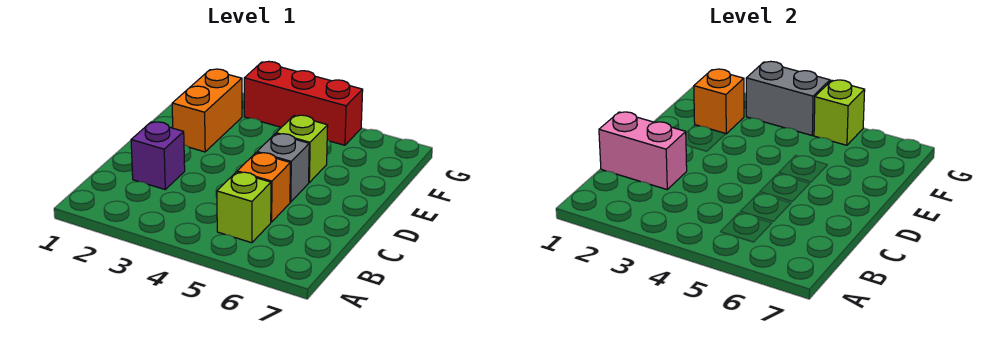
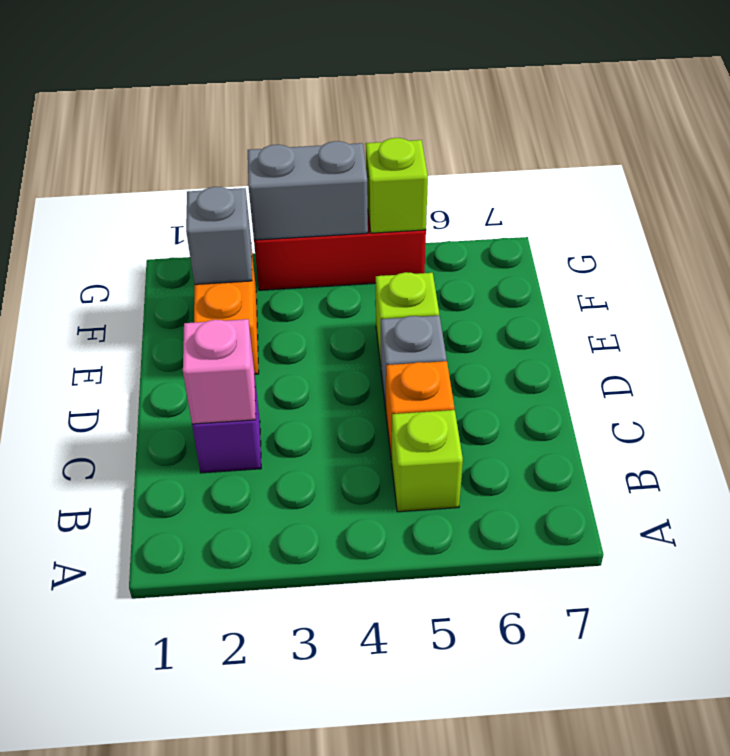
pink brick C1:C2 level 2 -> pink brick C2 level 2
orange brick F2 level 2 -> grey brick F2 level 2

